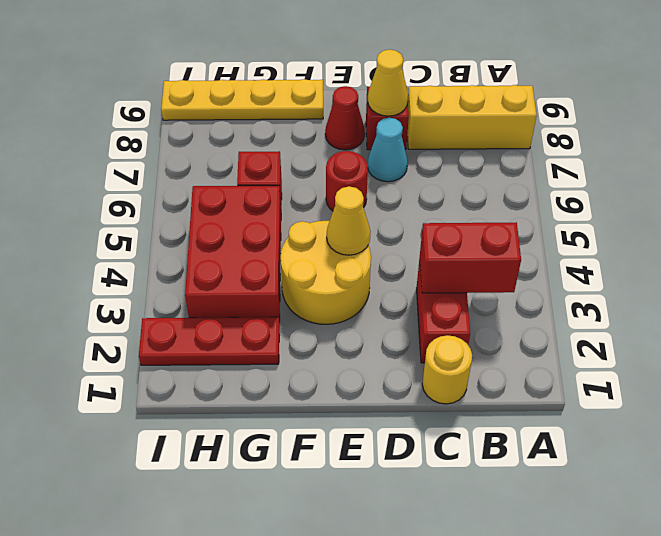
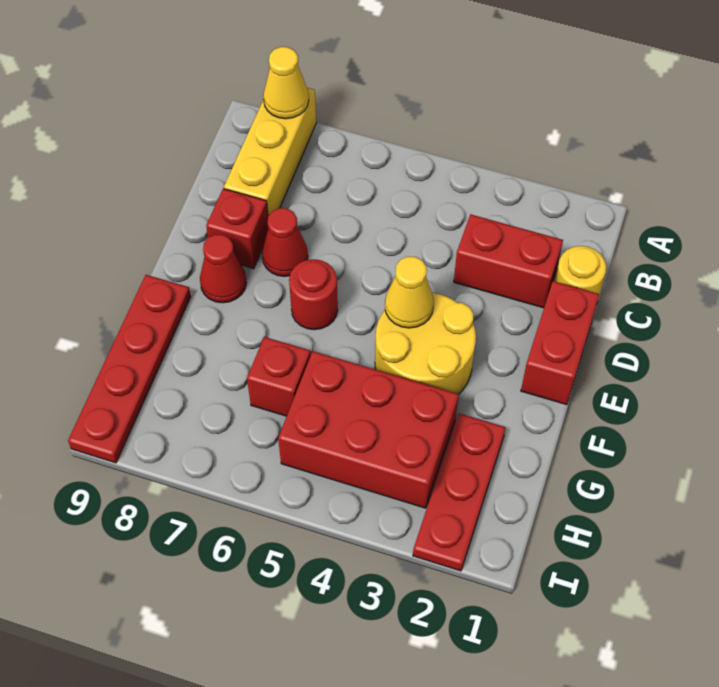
red brick B3:C3 level 2 -> red brick D1:E1 level 1
cyan cone D7 level 1 -> red cone D7 level 1
yellow cone D8 level 2 -> yellow cone A8 level 2
yellow plate F9:I9 level 1 -> red plate F9:I9 level 1

